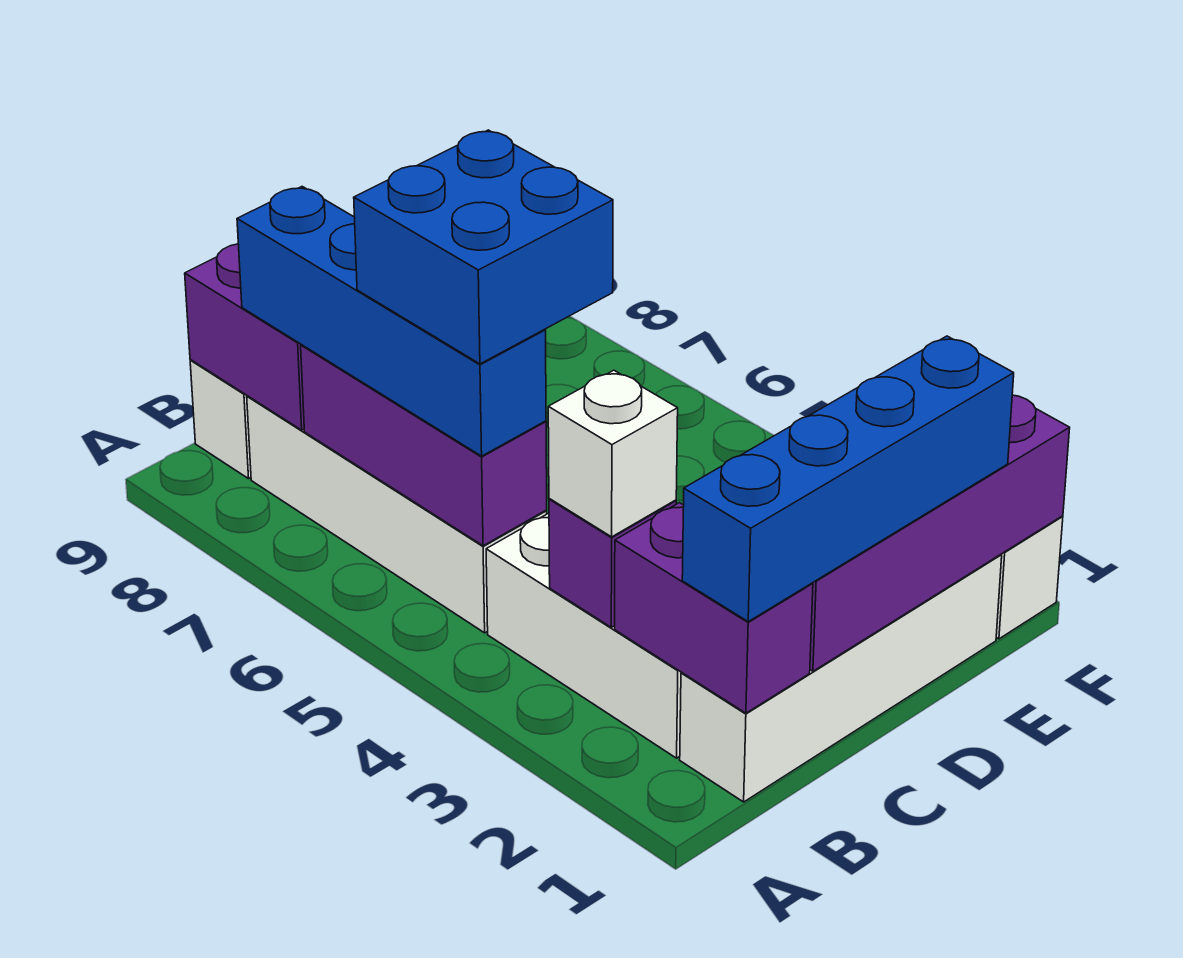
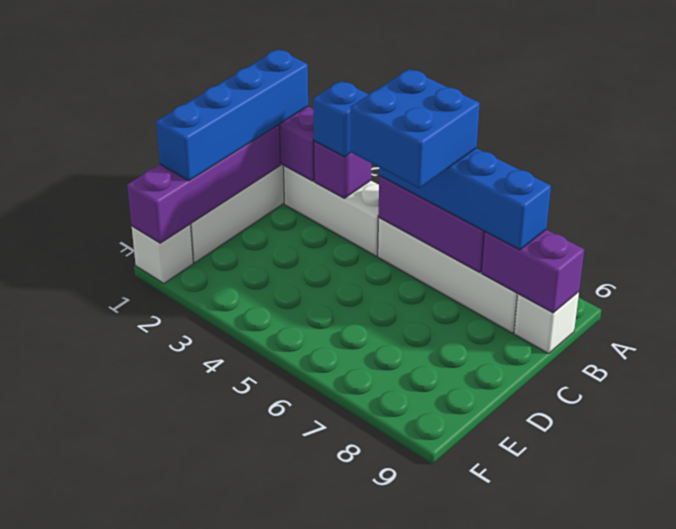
white brick B3 level 3 -> blue brick B3 level 3

